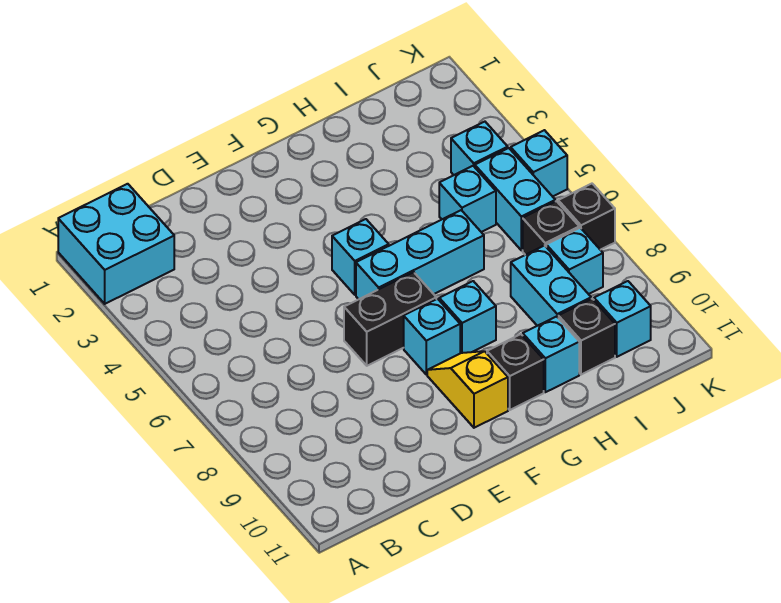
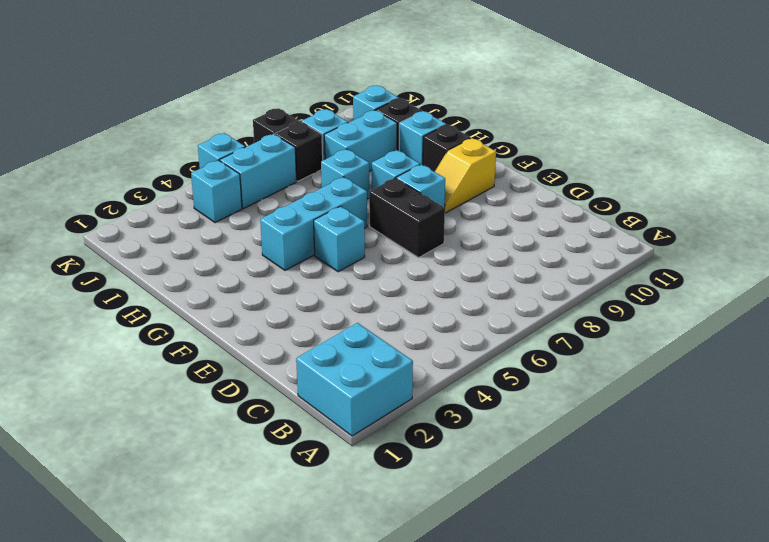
cyan brick F6:H6 level 1 -> cyan brick G4:G6 level 1
cyan brick I5 level 1 -> cyan brick H7 level 1

